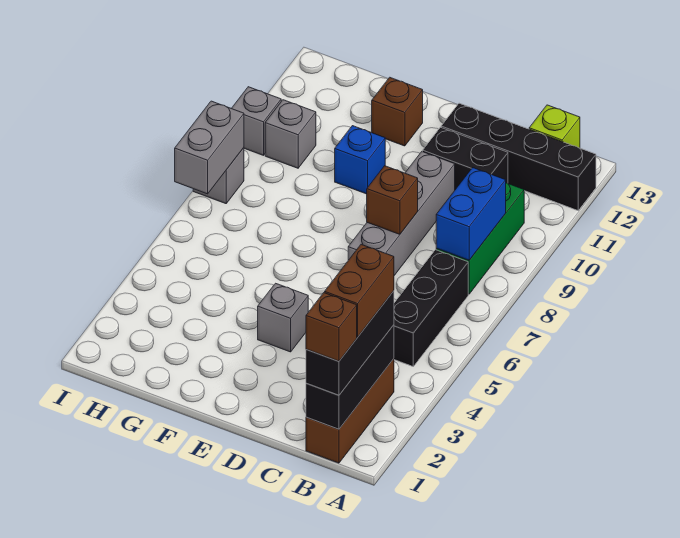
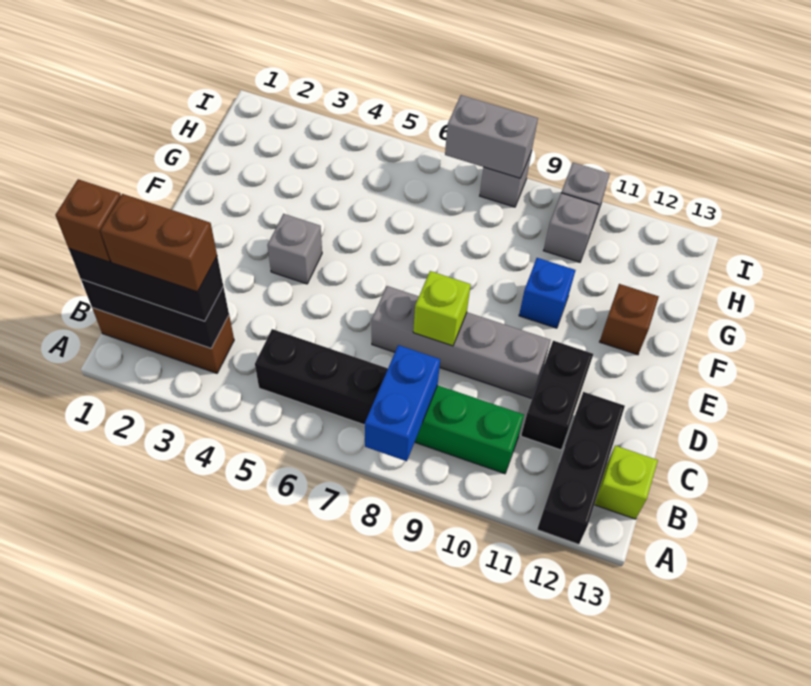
black brick A12:D12 level 1 -> black brick A12:C12 level 1
blue brick B8:B9 level 2 -> blue brick A8:B8 level 2
brown brick D8 level 2 -> lime brick D8 level 2

